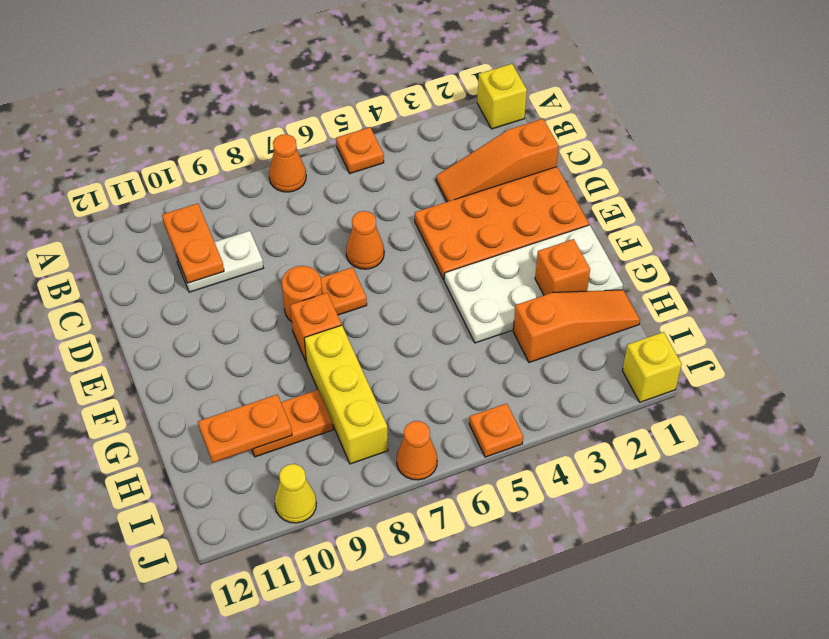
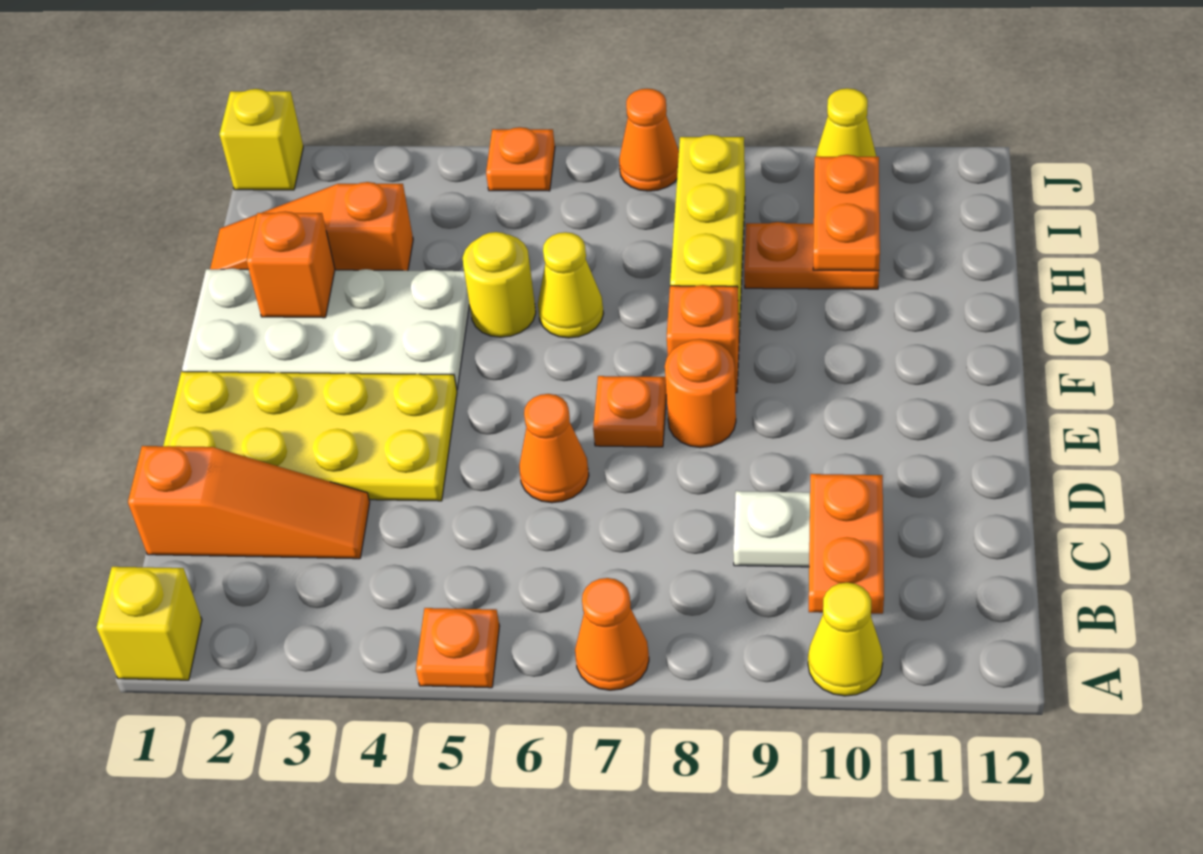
none -> yellow cone A10 level 1
orange plate D1:E4 level 1 -> yellow plate D1:E4 level 1
none -> yellow round brick G5 level 1
none -> yellow cone G6 level 1
orange plate H10:H11 level 2 -> orange plate H10:I10 level 2

